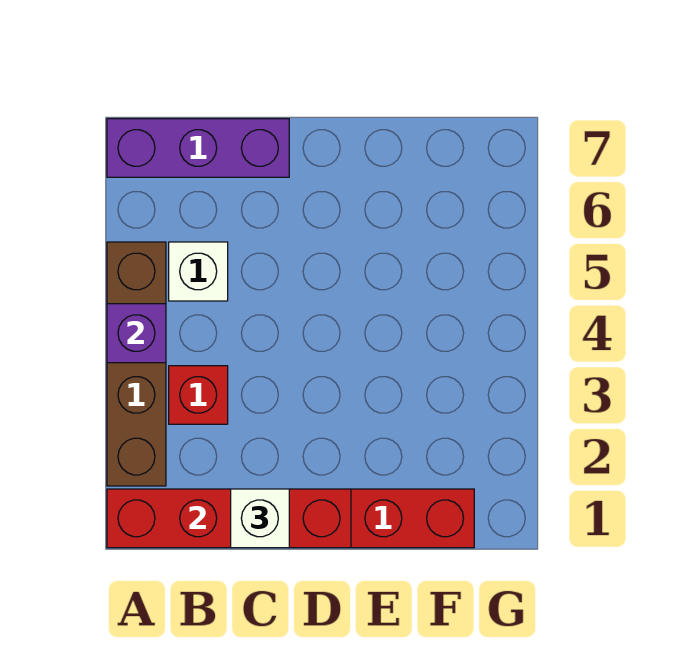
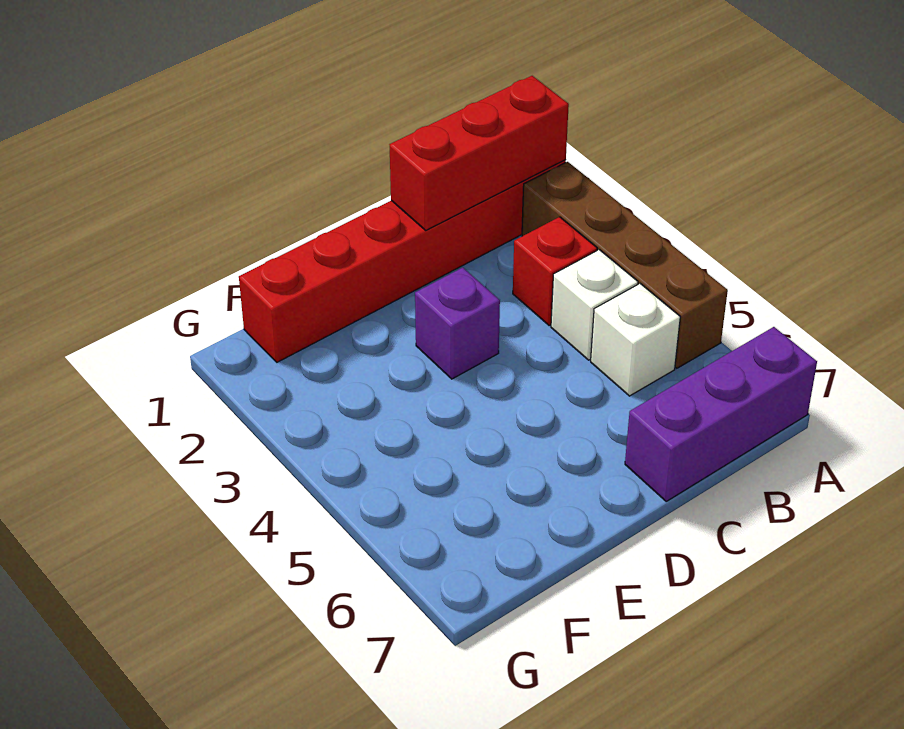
red brick A1:D1 level 2 -> red brick A1:C1 level 2
purple brick A4 level 2 -> purple brick D3 level 1
white brick C1 level 3 -> white brick B4 level 1

